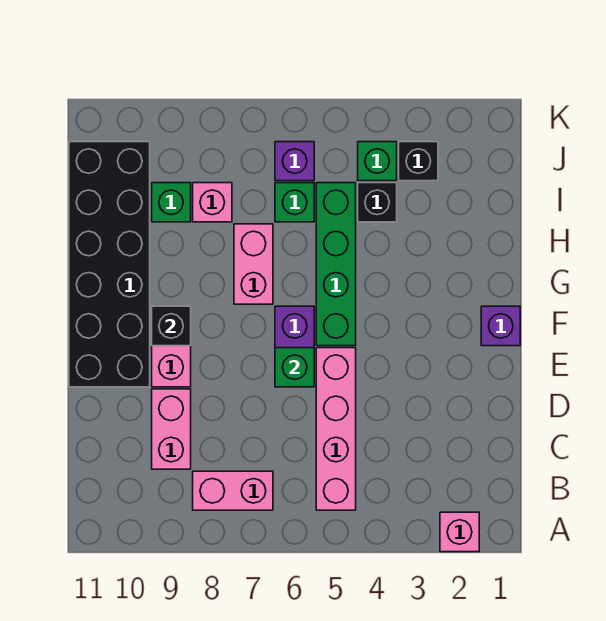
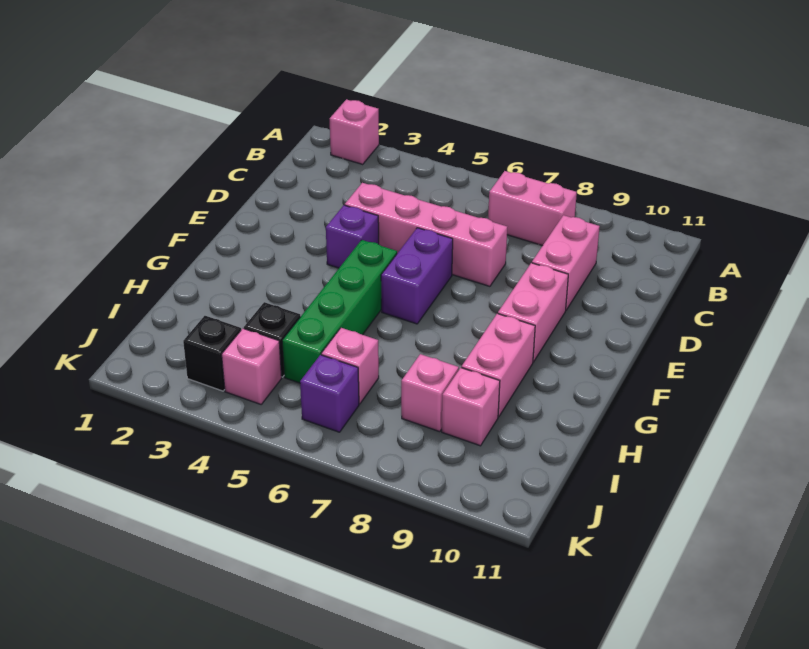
pink brick B5:E5 level 1 -> pink brick D4:D7 level 1
green brick E6 level 2 -> none
black brick E10:J11 level 1 -> none
purple brick F1 level 1 -> purple brick E4 level 1
black brick F9 level 2 -> none
pink brick G7:H7 level 1 -> pink brick G9:H9 level 1
green brick I6 level 1 -> pink brick I6 level 1
green brick I9 level 1 -> pink brick I9 level 1
green brick J4 level 1 -> pink brick J4 level 1

